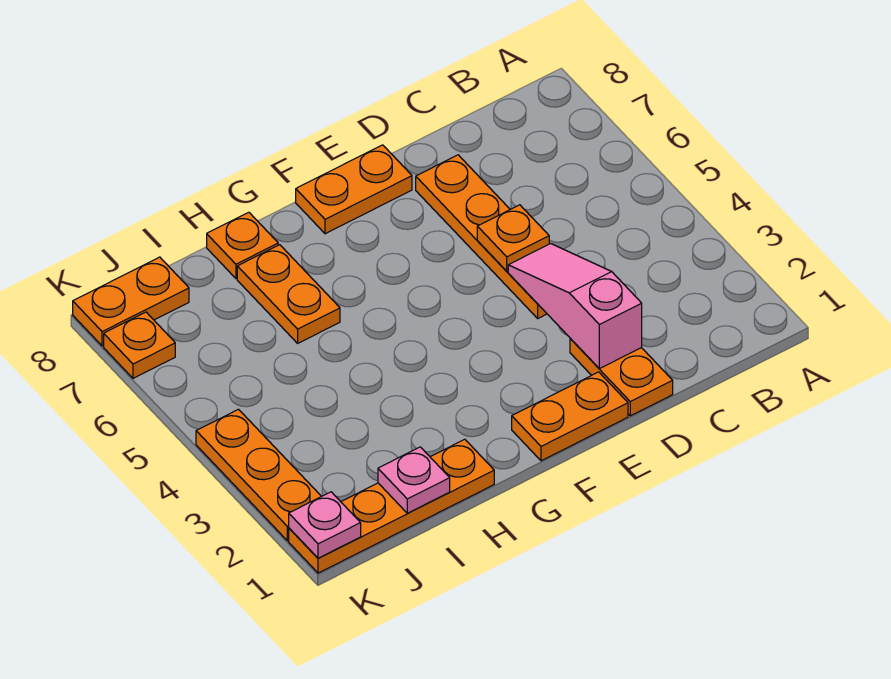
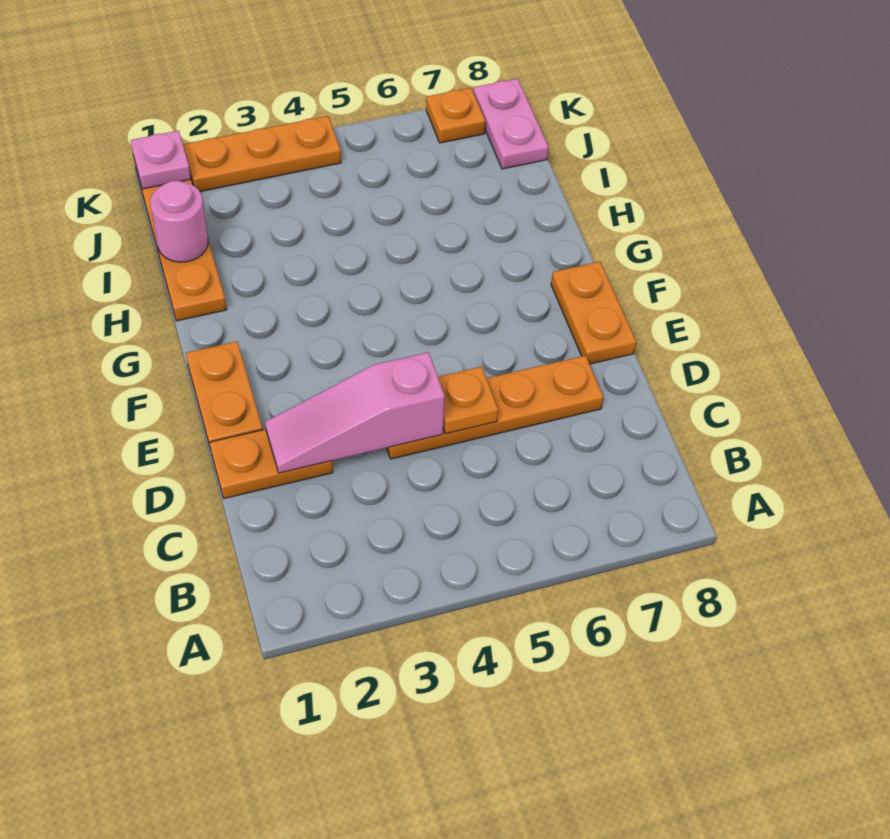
pink slope D2:D4 level 2 top 2 -> pink slope D2:D4 level 2 top 4
orange plate H6:H7 level 1 -> none
orange plate H8 level 1 -> none
pink plate I1 level 2 -> pink round brick I1 level 2
orange plate J8:K8 level 1 -> pink plate J8:K8 level 1

